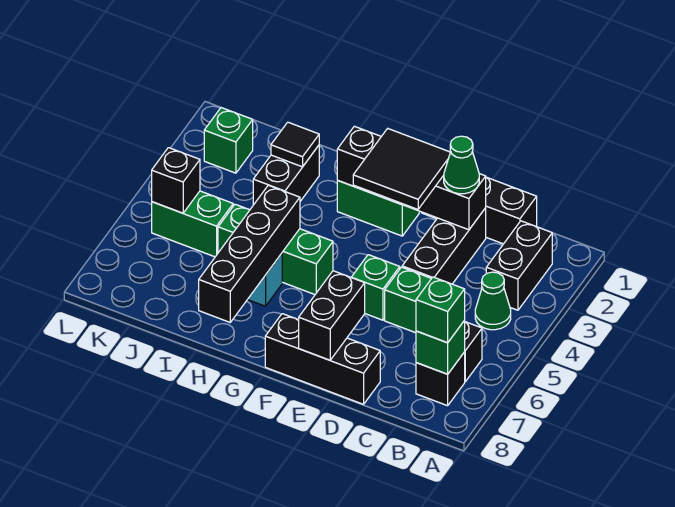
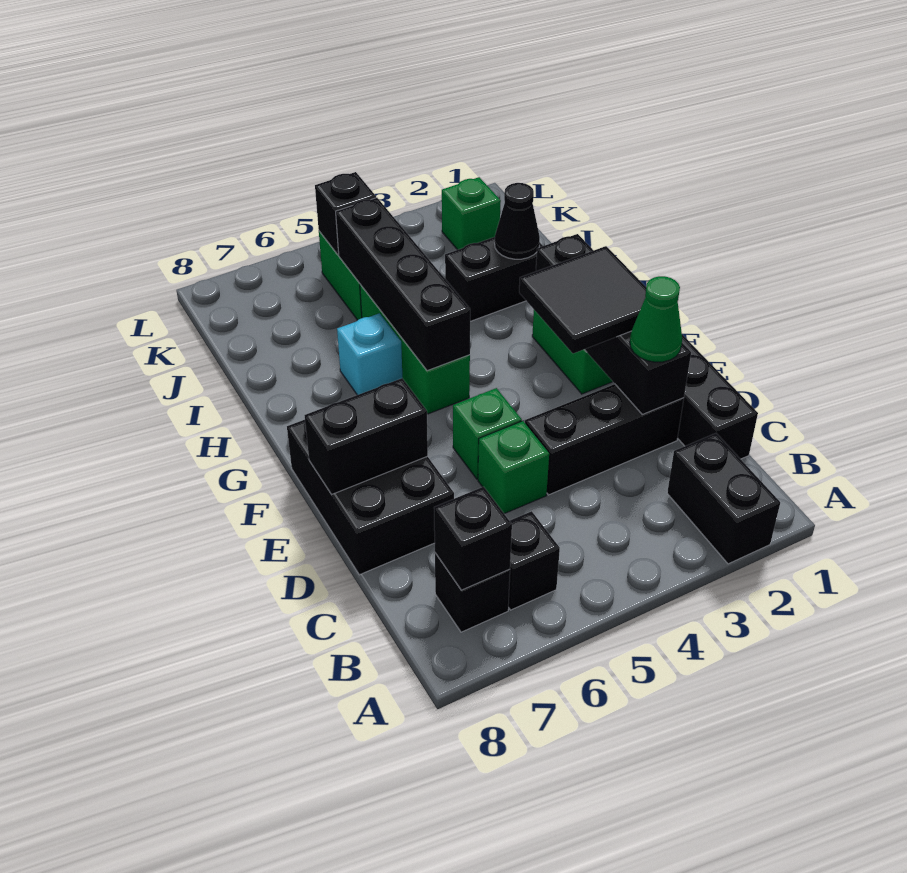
black brick B2:B3 level 1 -> black brick A2:B2 level 1
green cone B4 level 1 -> none
green brick B7 level 2 -> black brick B7 level 2
green brick B7 level 3 -> none
black brick D8:F8 level 1 -> black brick D7:F8 level 1
black brick H5:H8 level 2 -> black brick G5:J5 level 2
black tile I2 level 2 -> black cone I2 level 2

